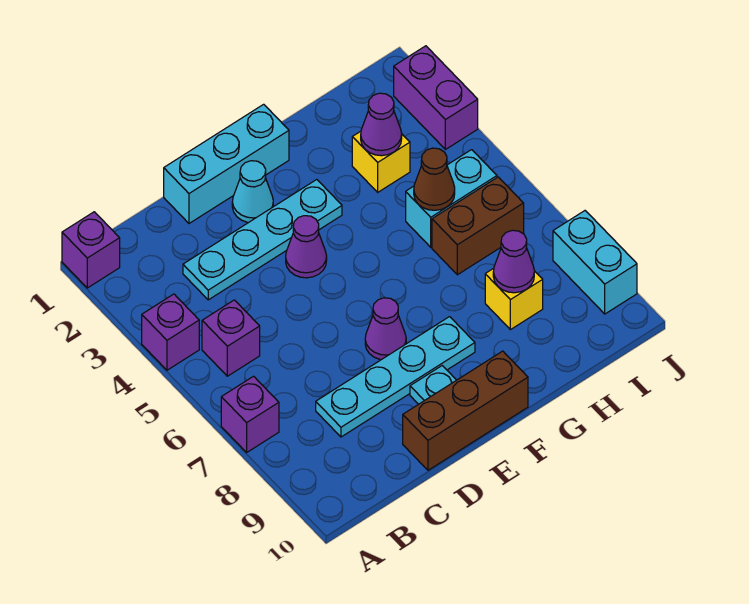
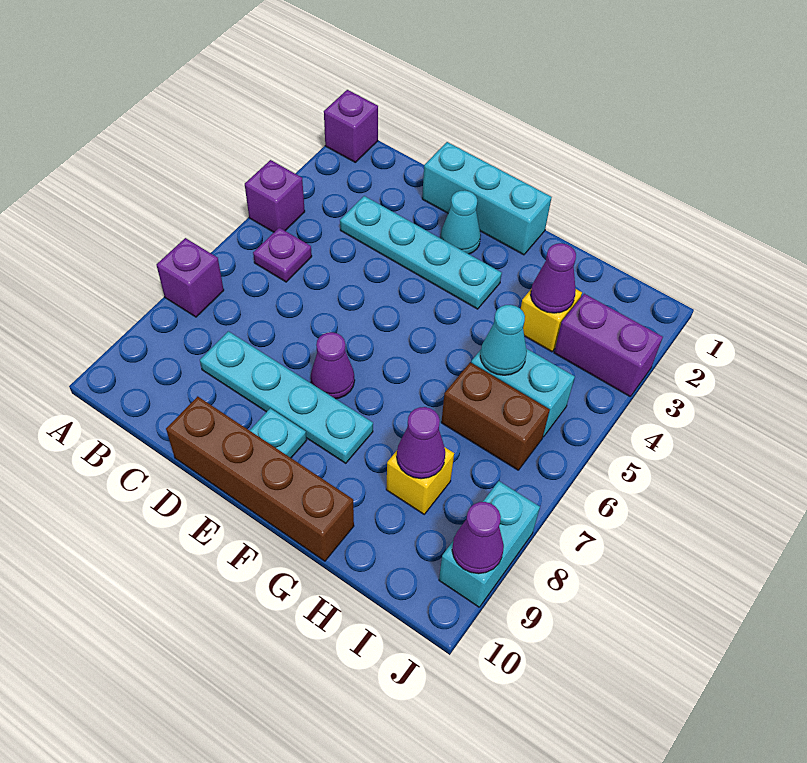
purple brick B5 level 1 -> purple plate B5 level 1
brown brick D10:F10 level 1 -> brown brick D10:G10 level 1
purple cone E4 level 1 -> purple cone J9 level 2
brown cone H5 level 2 -> cyan cone H5 level 2
purple brick J2:J3 level 1 -> purple brick I3:J3 level 1

